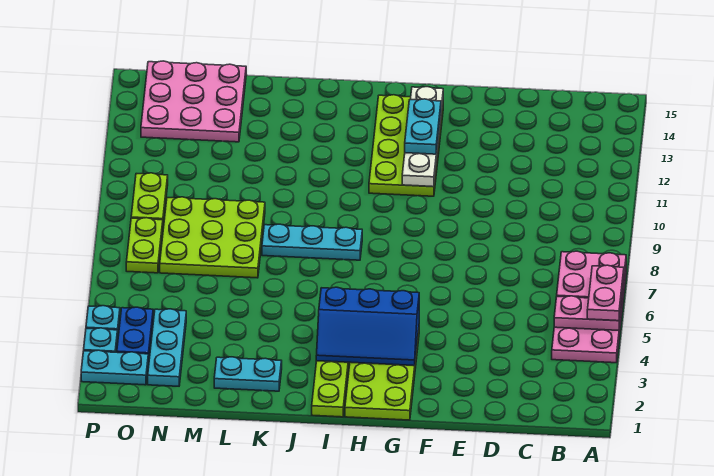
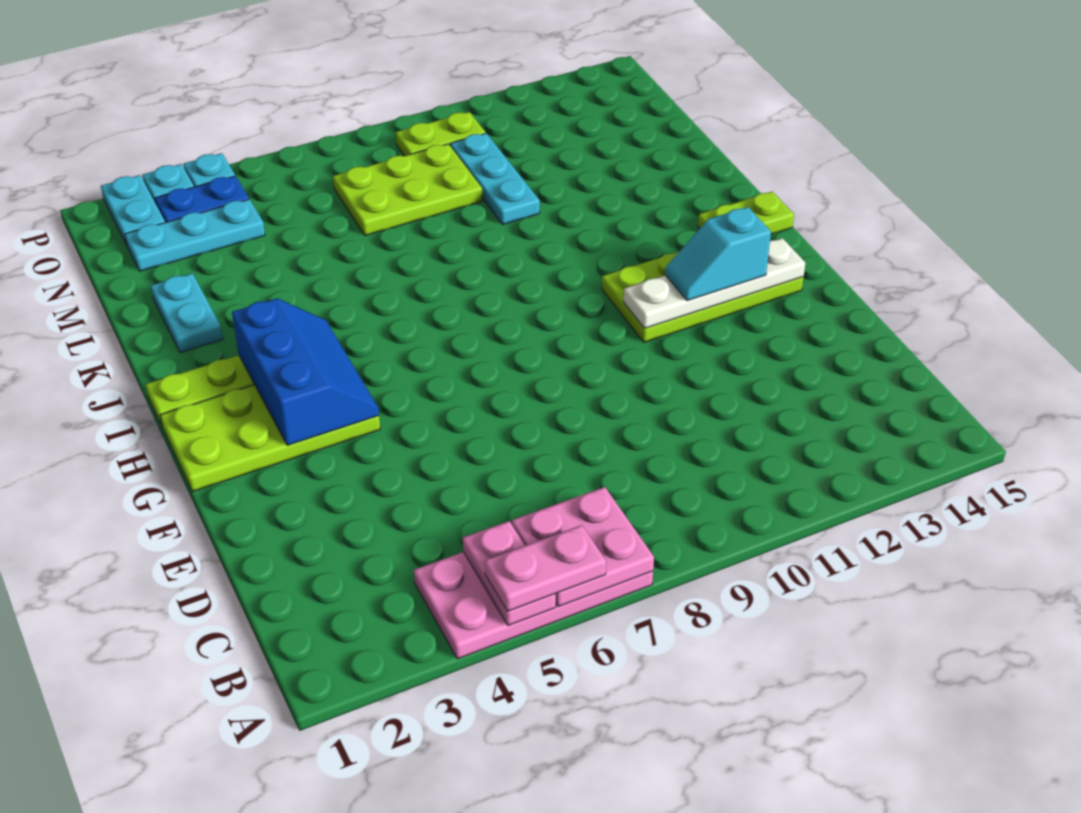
blue slope G3:I4 level 2 top 4 -> blue slope G3:I4 level 2 top 3
cyan plate G12:G13 level 3 -> cyan slope G12:G13 level 3 top 13
cyan plate I8:K8 level 1 -> cyan plate L10:N10 level 1
lime plate L7:N9 level 1 -> lime plate M7:N9 level 1
pink plate M13:O15 level 1 -> none
lime plate O7:O8 level 1 -> lime plate I14:I15 level 1

